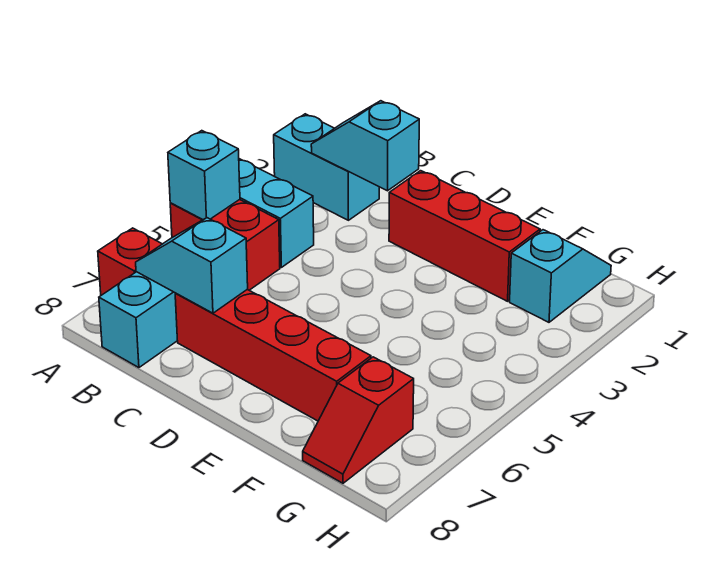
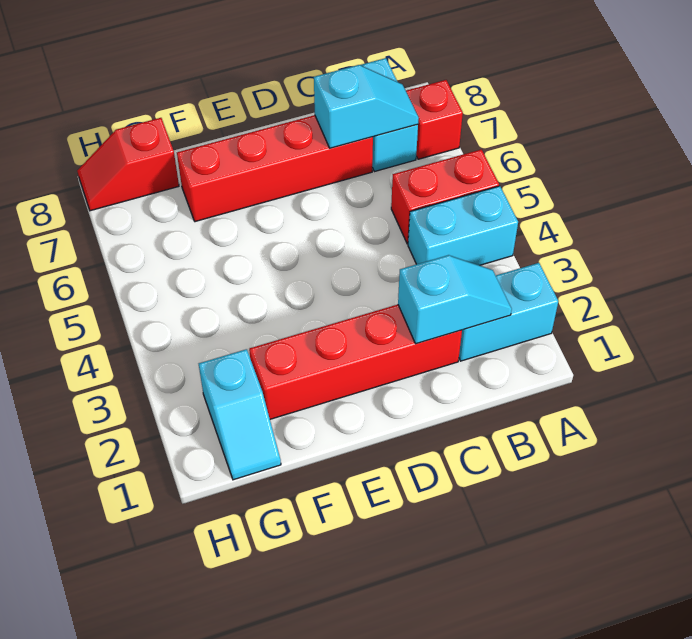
cyan brick A5 level 2 -> none
red brick D2:F2 level 1 -> red brick C2:F2 level 1
red slope G7:G8 level 1 top 7 -> red slope G8:H8 level 1 top G

